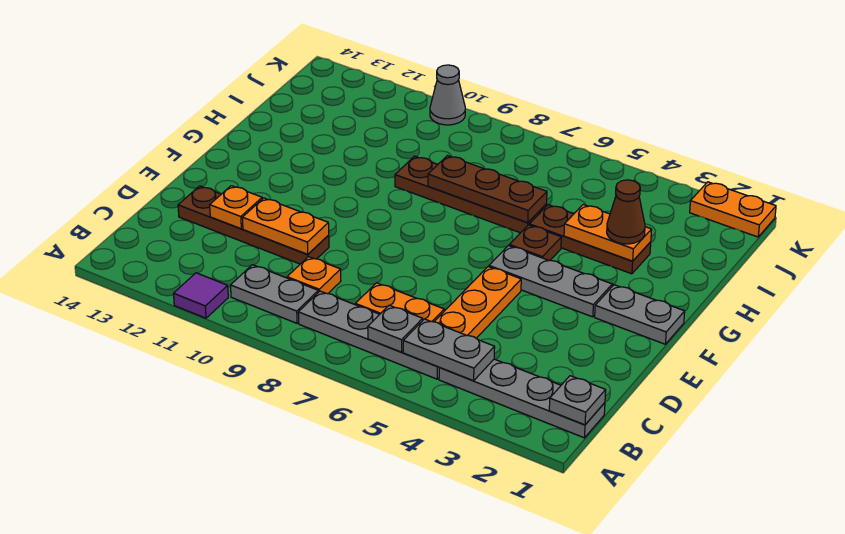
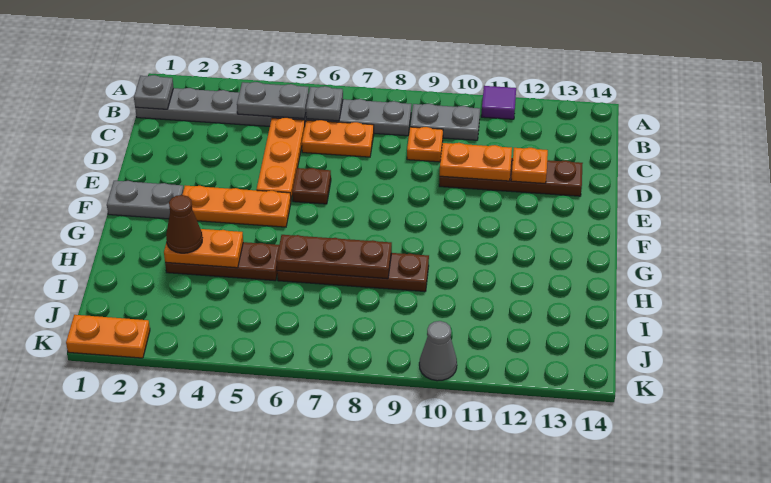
grey plate F3:F5 level 1 -> orange plate F3:F5 level 1
brown plate G5 level 1 -> brown plate E6 level 1

